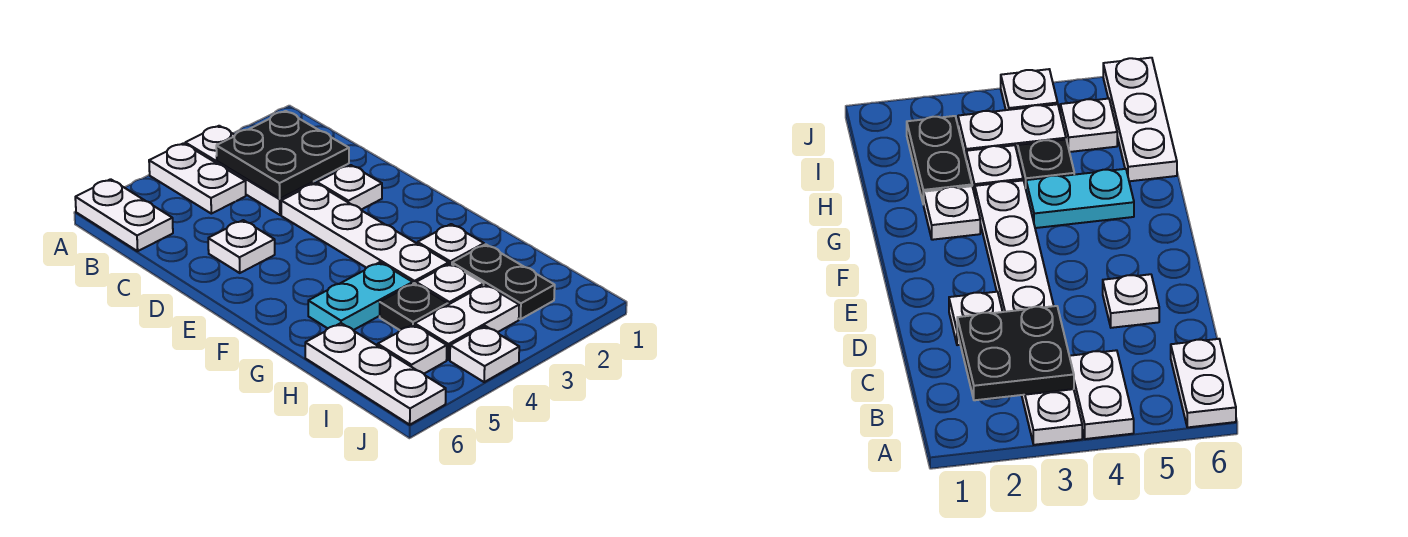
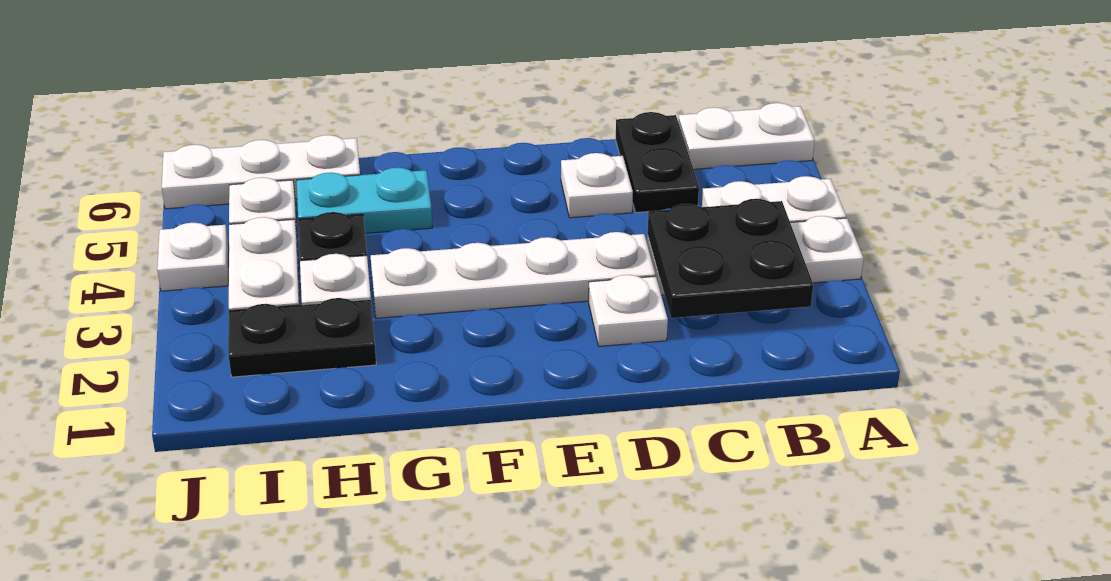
none -> black plate C5:C6 level 1
white plate G2 level 1 -> none
cyan plate G4:G5 level 1 -> cyan plate G5:H5 level 1

